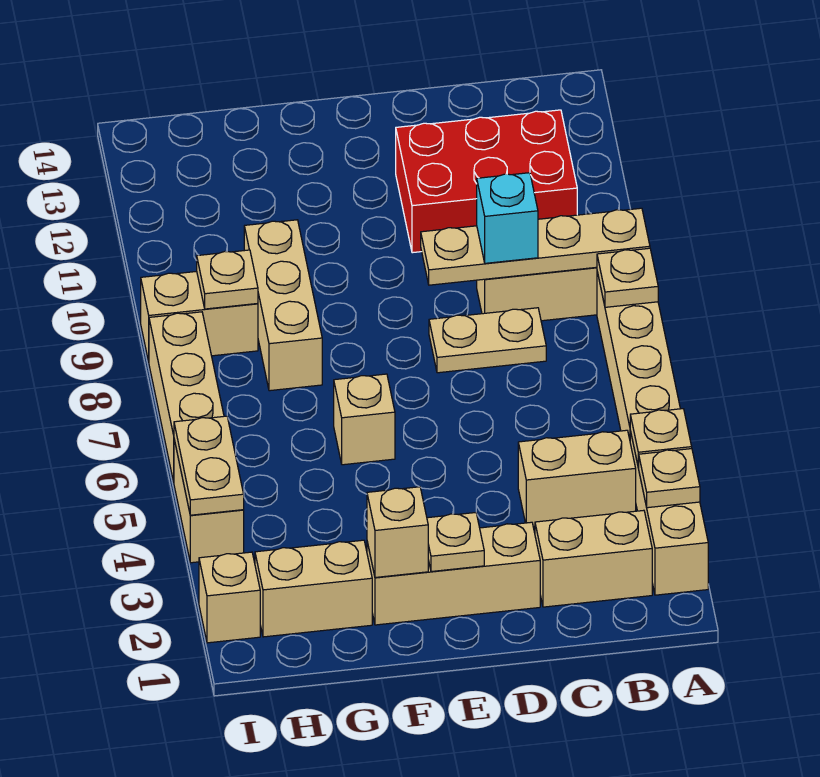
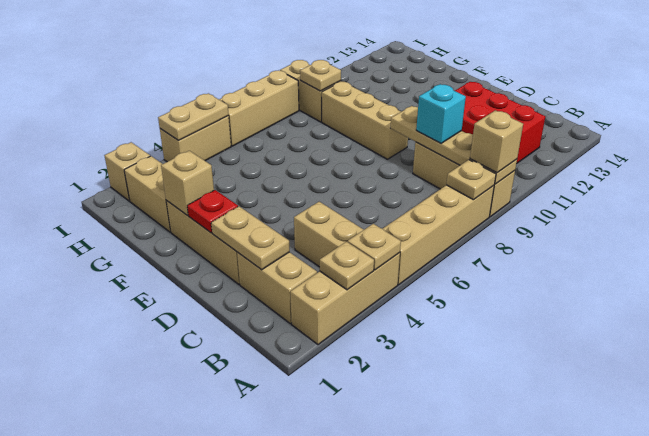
tan plate C8:D8 level 1 -> tan plate C2:D2 level 2
tan plate E2 level 2 -> red plate E2 level 2
tan brick F6 level 1 -> tan brick A9 level 3
tan brick G8:G10 level 1 -> tan brick E9:G9 level 1

